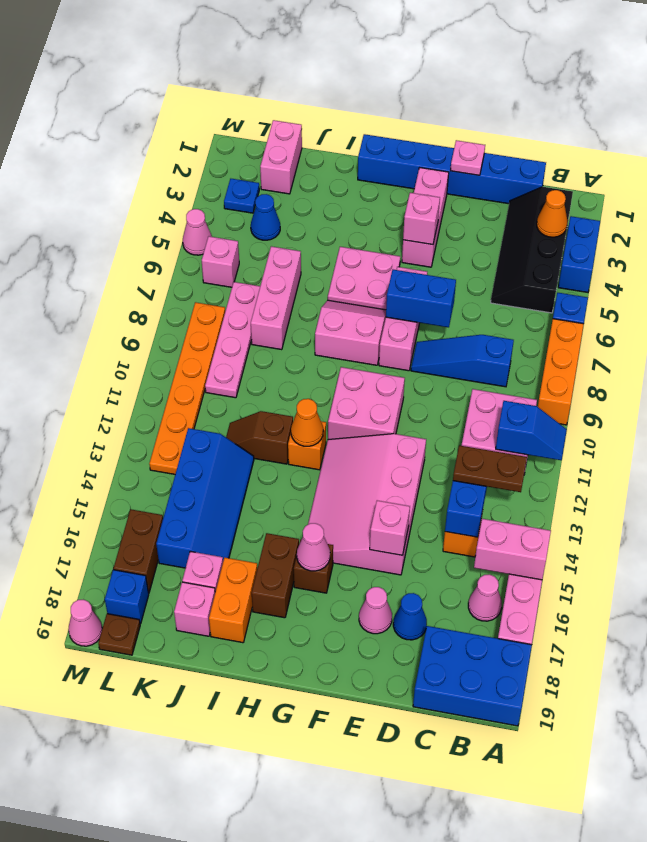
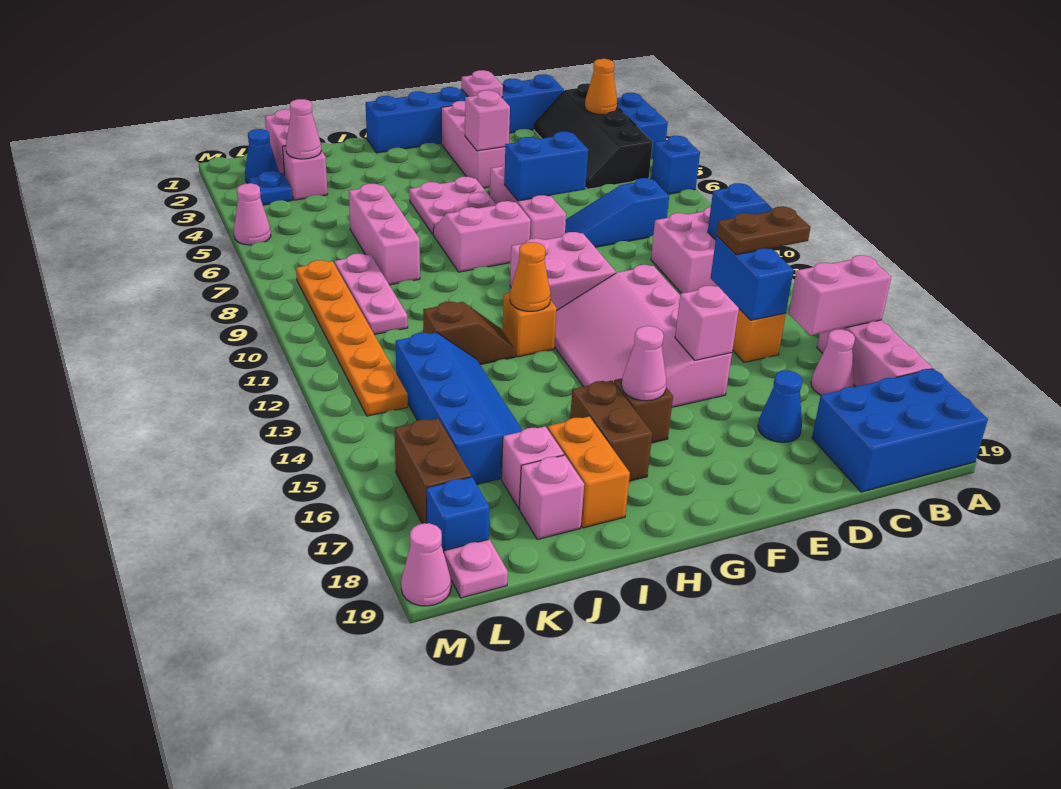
orange brick A7:A9 level 1 -> none
pink cone E17 level 1 -> pink cone K3 level 2
brown slope I12:J12 level 1 top I -> brown slope I12:J12 level 1 top J
blue cone K4 level 1 -> blue cone L2 level 1
pink plate K7:K10 level 1 -> pink plate K8:K10 level 1
pink brick L6 level 1 -> pink brick K3 level 1
brown plate L19 level 1 -> pink plate L19 level 1

